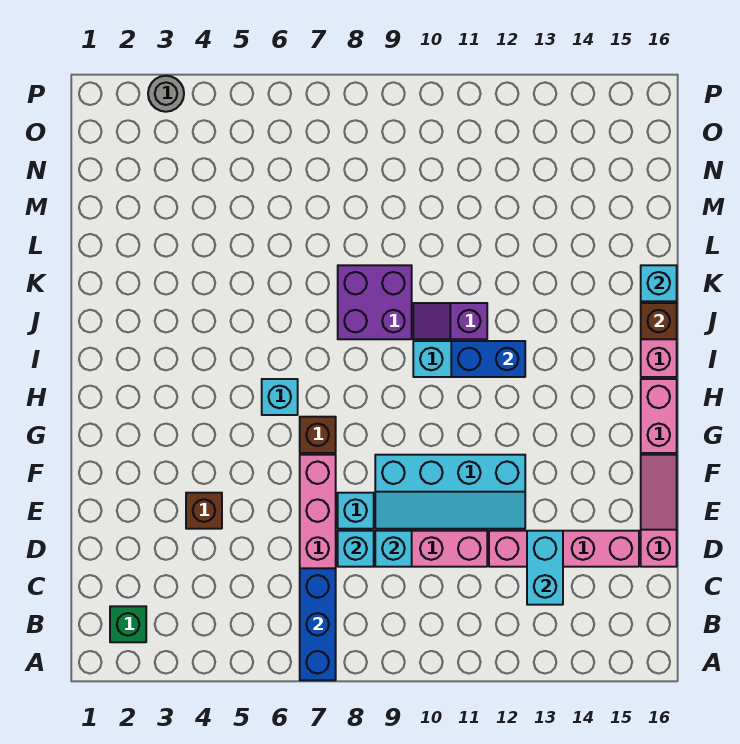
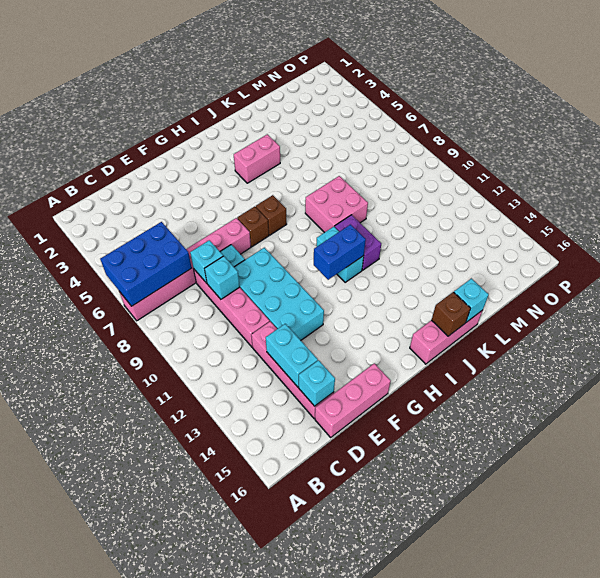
blue brick A7:C7 level 2 -> blue brick A6:C7 level 2
green brick B2 level 1 -> none
cyan brick C13:D13 level 2 -> cyan brick D13:D14 level 2
pink slope D16:F16 level 1 top D -> pink brick D16:F16 level 1
brown brick E4 level 1 -> brown brick H7 level 1
cyan slope E9:F12 level 1 top F -> cyan brick E9:F12 level 1
pink brick G16:H16 level 1 -> pink brick I4:J4 level 1
cyan brick H6 level 1 -> cyan brick D15 level 2
blue brick I11:I12 level 2 -> blue brick H11:I11 level 2
purple brick J8:K9 level 1 -> pink brick J8:K9 level 1
purple slope J10:J11 level 1 top 11 -> purple brick J10:J11 level 1
grey round brick P3 level 1 -> none

